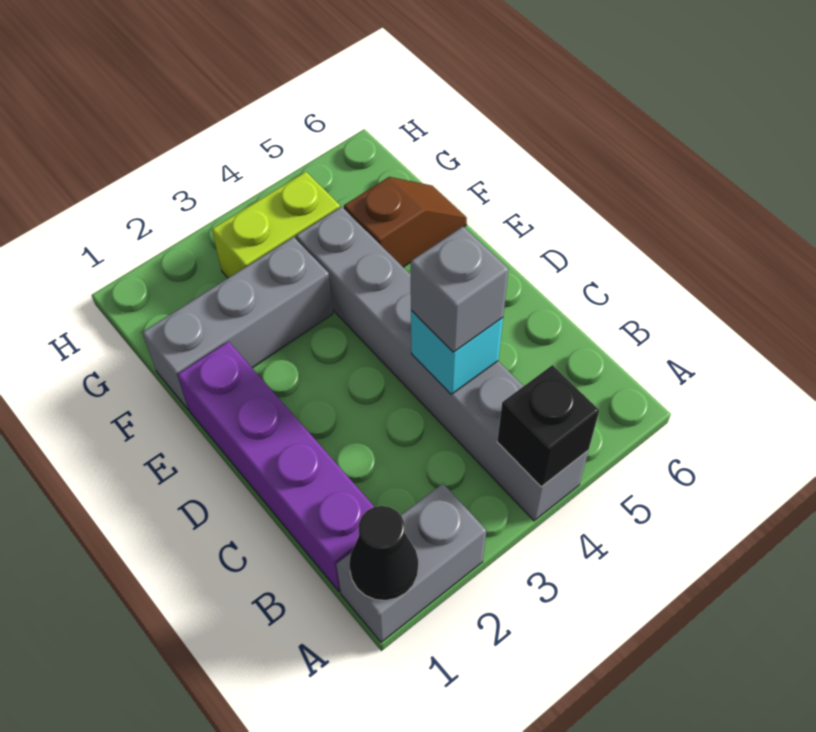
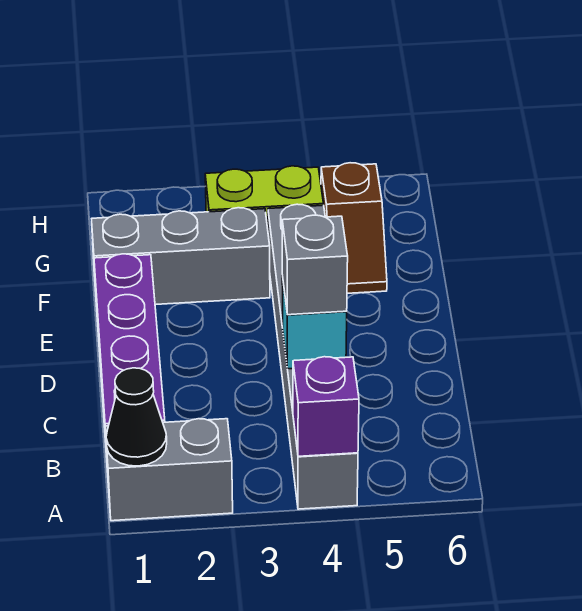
black brick A4 level 2 -> purple brick A4 level 2
brown slope F5:F6 level 1 top 5 -> brown slope F5:G5 level 1 top G

